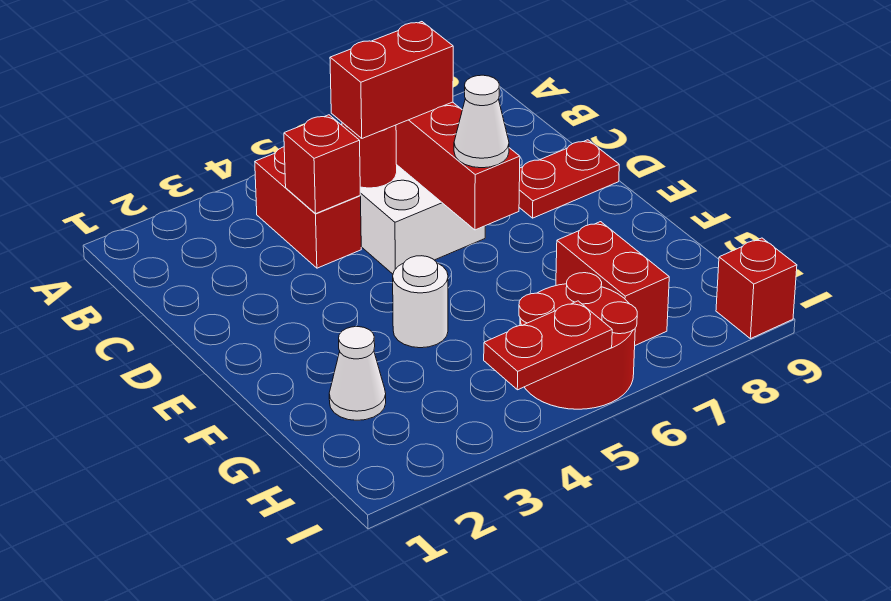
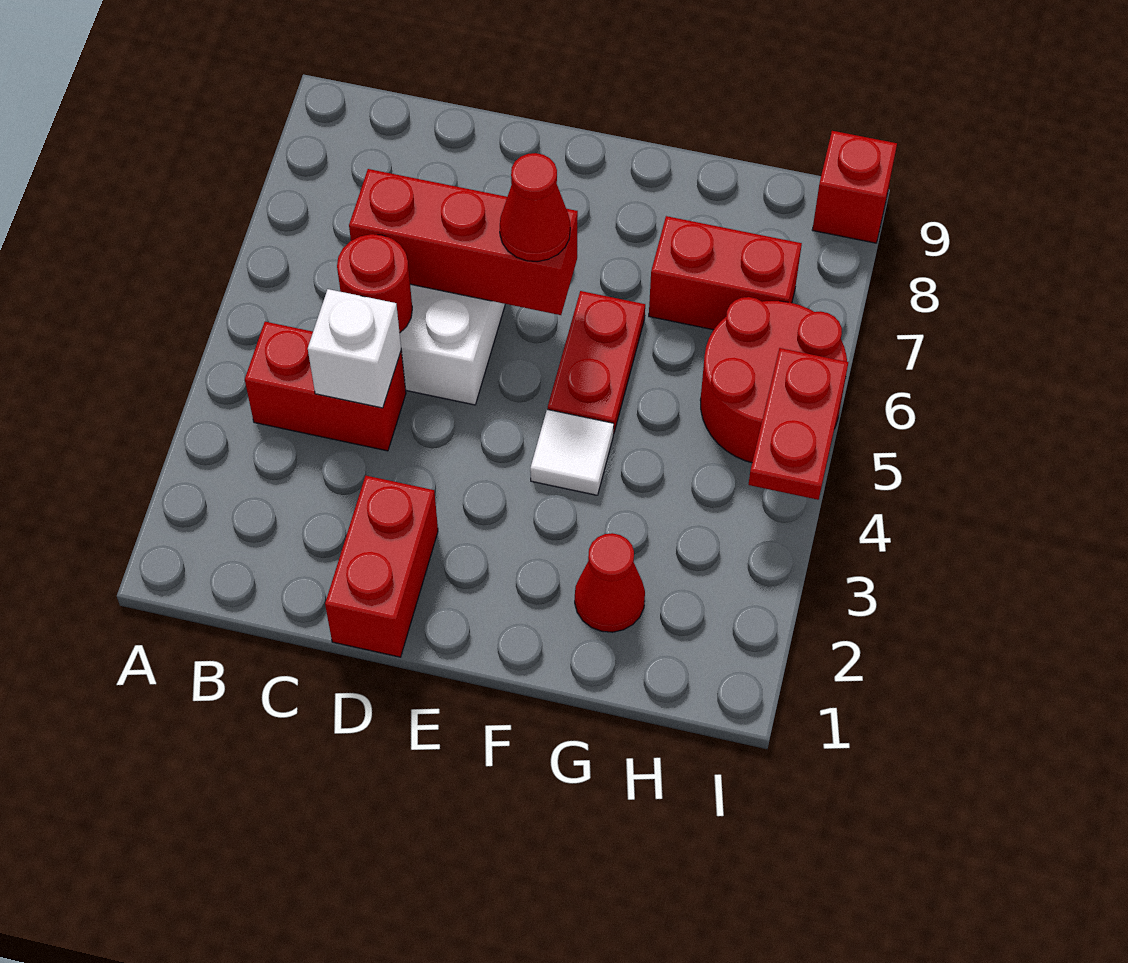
red brick C4 level 2 -> white brick C4 level 2
red brick C5:C6 level 3 -> red brick D1:D2 level 1
red plate D8:D9 level 1 -> red plate F5:F6 level 1
white cone E6 level 3 -> red cone E6 level 3
white round brick F4 level 1 -> white tile F4 level 1
white cone G2 level 1 -> red cone G2 level 1

